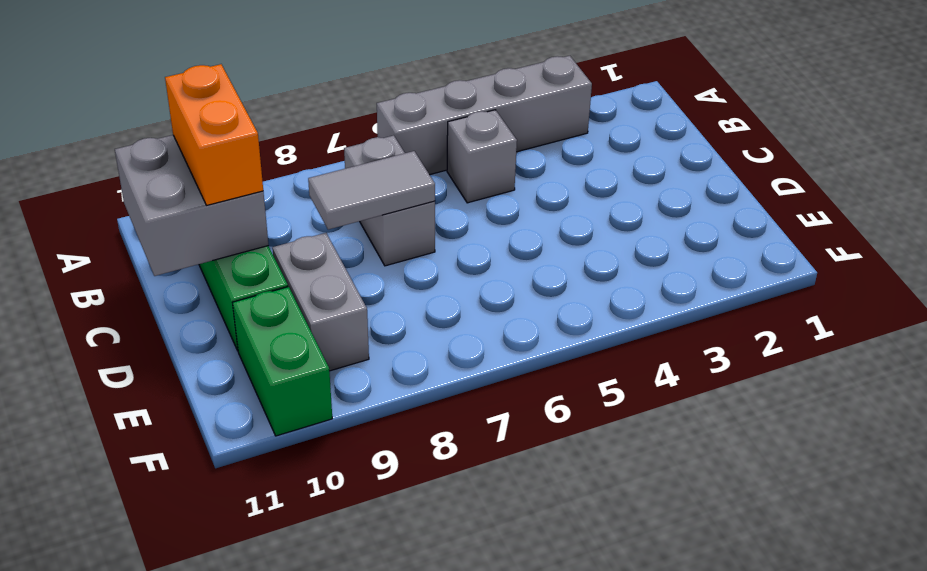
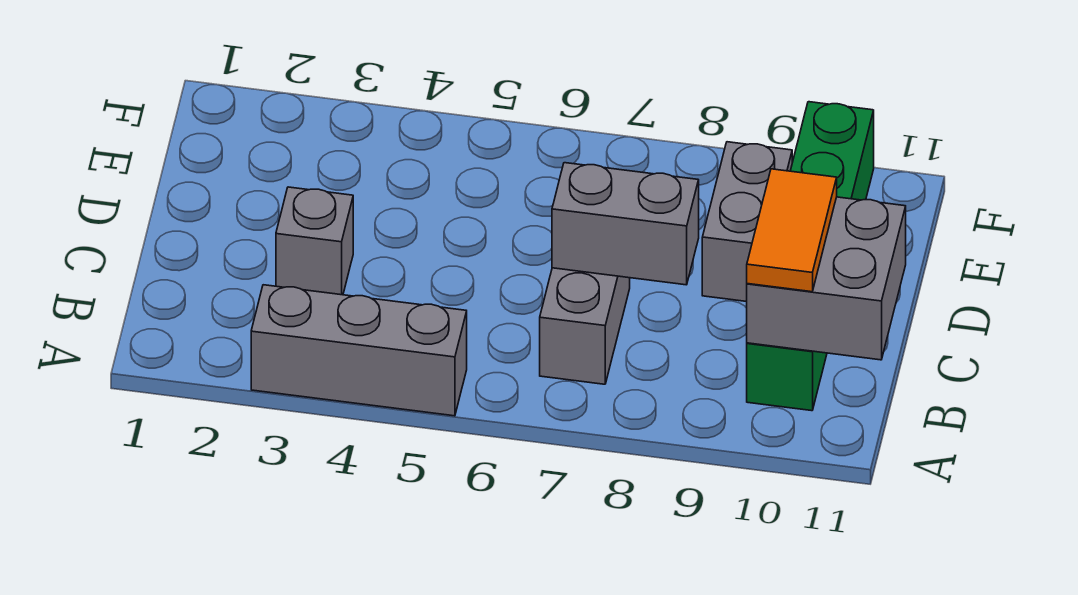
grey brick A3:A6 level 1 -> grey brick A3:A5 level 1
grey brick B5 level 1 -> grey brick C3 level 1
orange brick B10:C10 level 3 -> orange tile B10:C10 level 3
grey tile C7:C8 level 2 -> grey brick C7:C8 level 2

